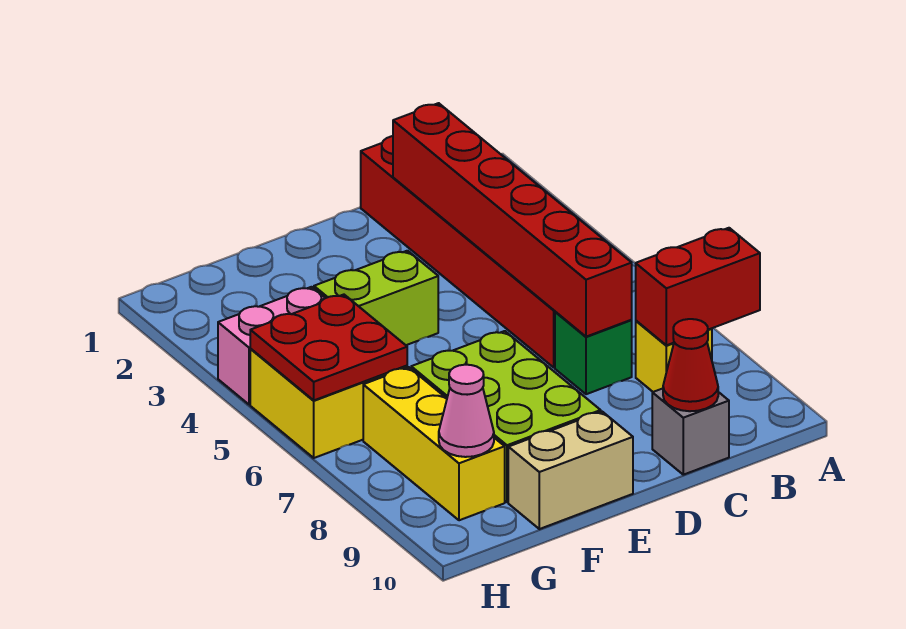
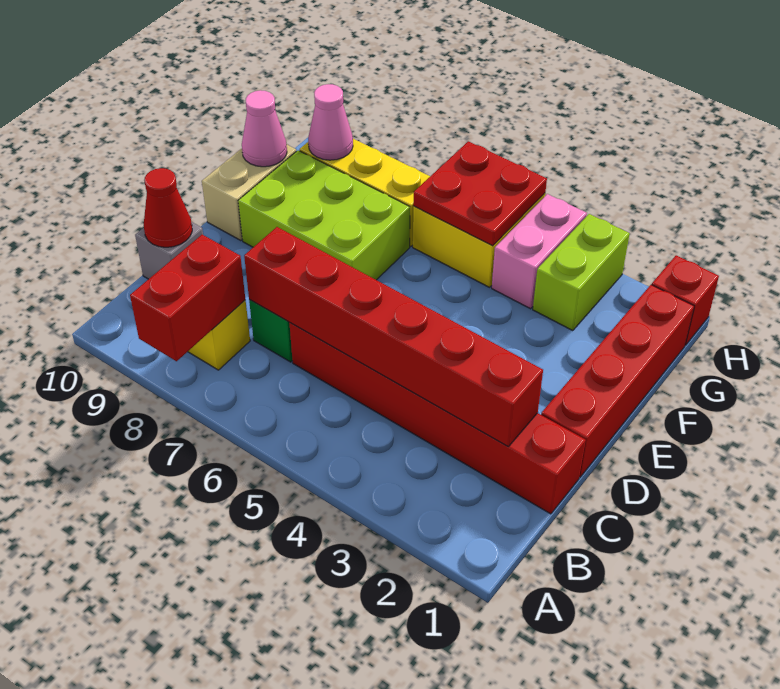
none -> red brick D1:G1 level 1
lime brick E4:F4 level 1 -> lime brick G3:H3 level 1
none -> pink cone F10 level 2
none -> red brick H1 level 1

